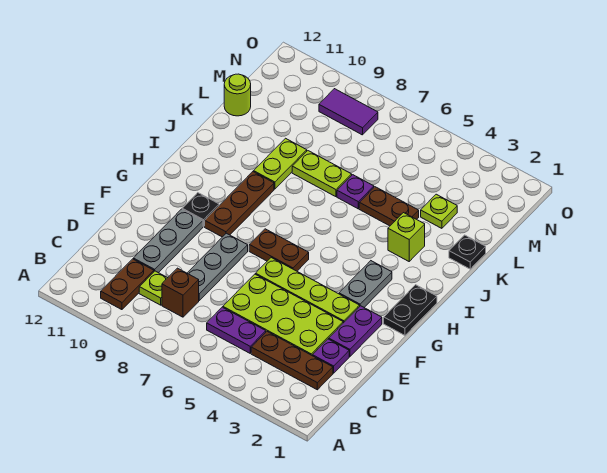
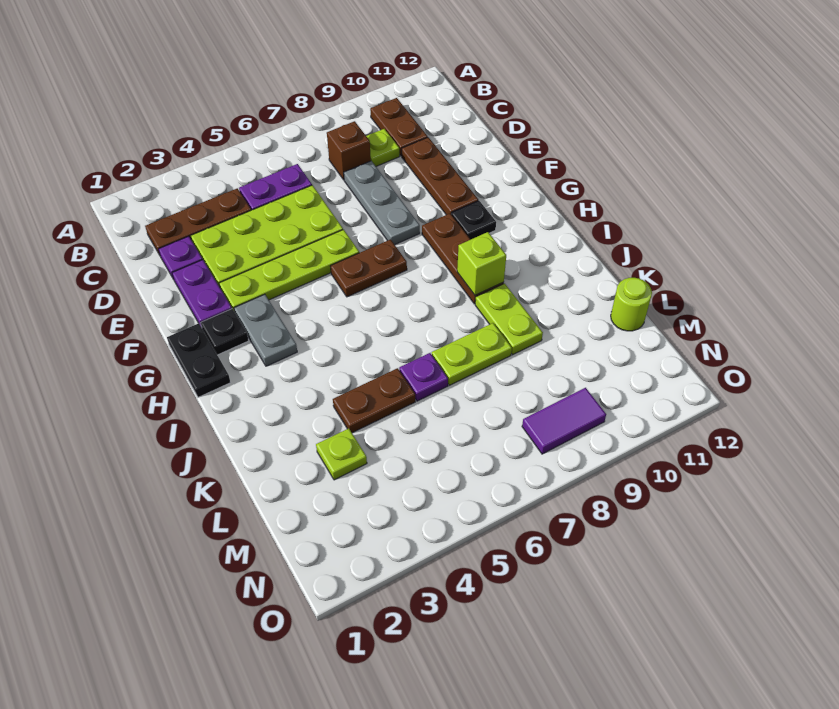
grey plate D10:F10 level 1 -> brown plate D10:F10 level 1
lime brick J3 level 1 -> lime brick I9 level 2
black plate K1 level 1 -> black plate G2 level 1

